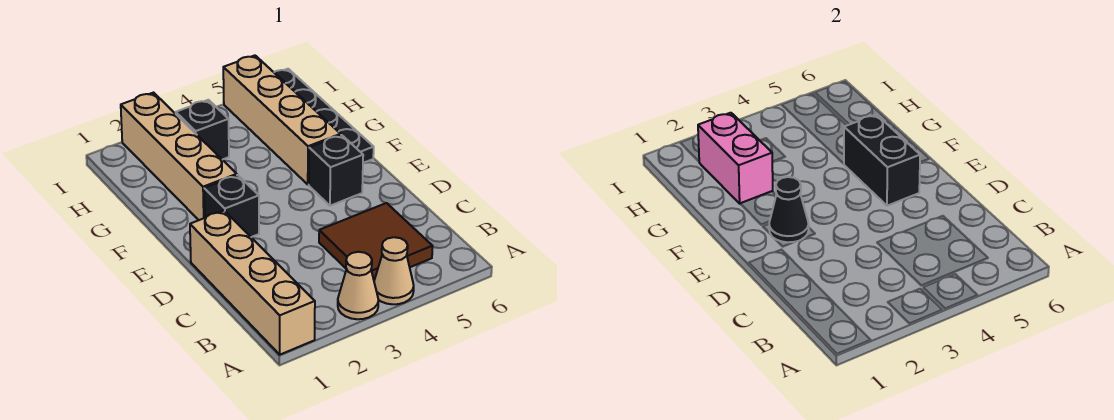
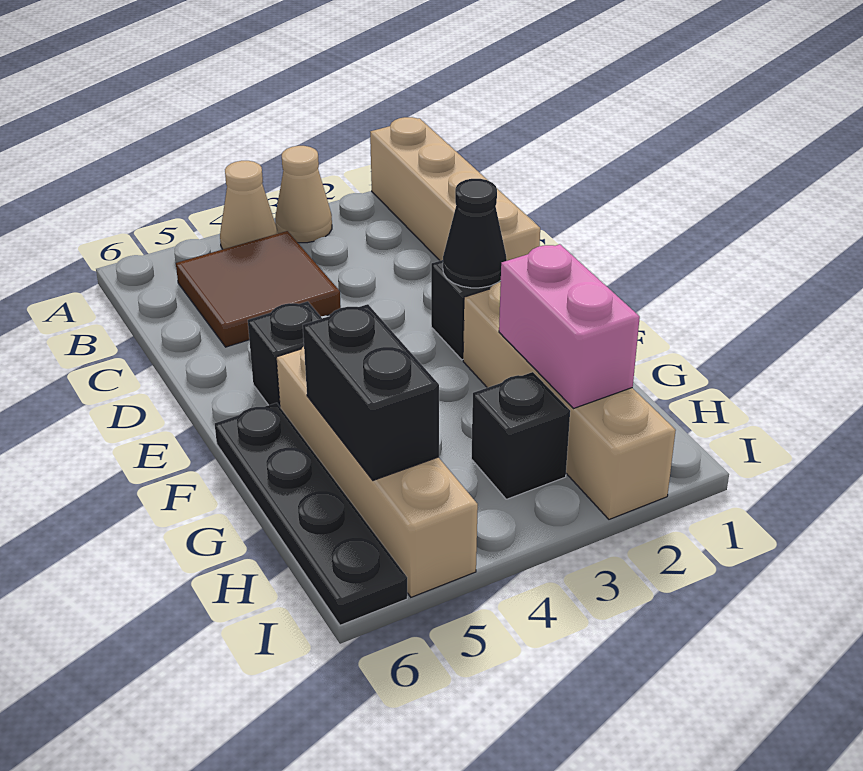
black brick E5:F5 level 2 -> black brick G5:H5 level 2

